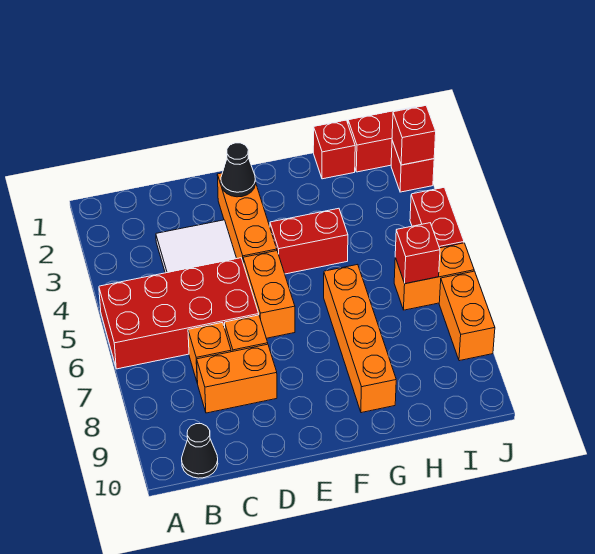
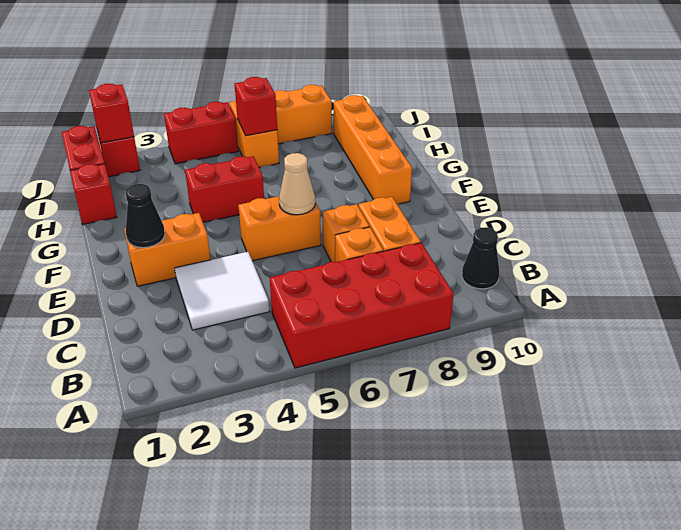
red brick A5:D6 level 1 -> red brick A5:B8 level 1
orange brick E2:E4 level 1 -> orange brick E2:E3 level 1
none -> tan cone E6 level 2
red brick F4:G4 level 1 -> red brick G4:G5 level 1
orange brick G6:G9 level 1 -> orange brick F9:I9 level 1

